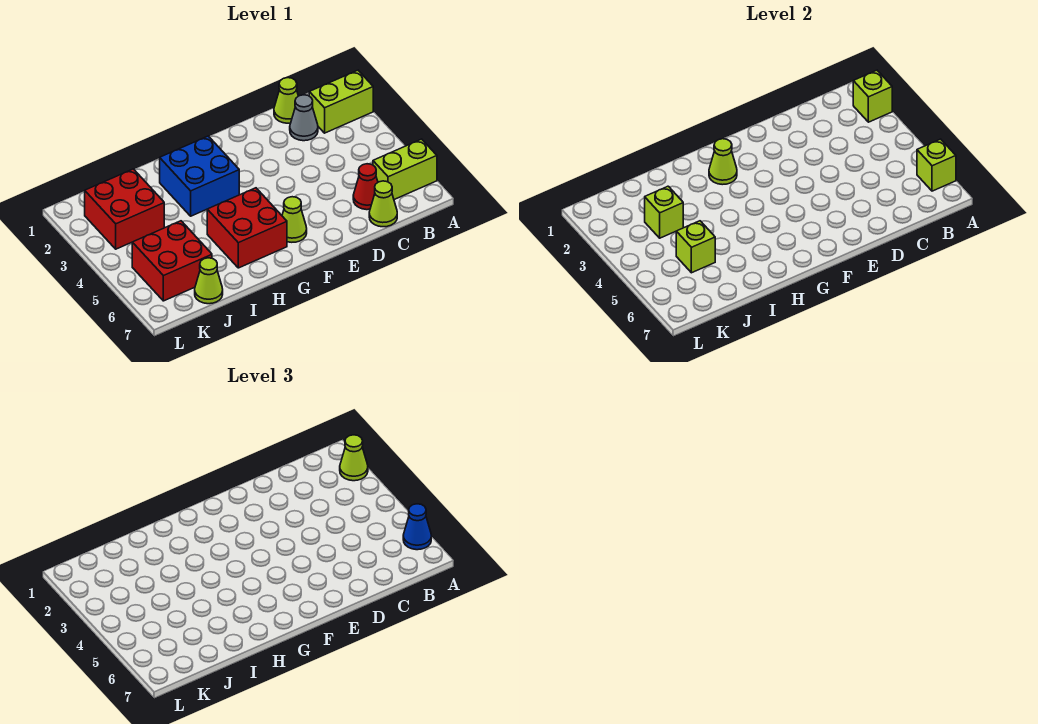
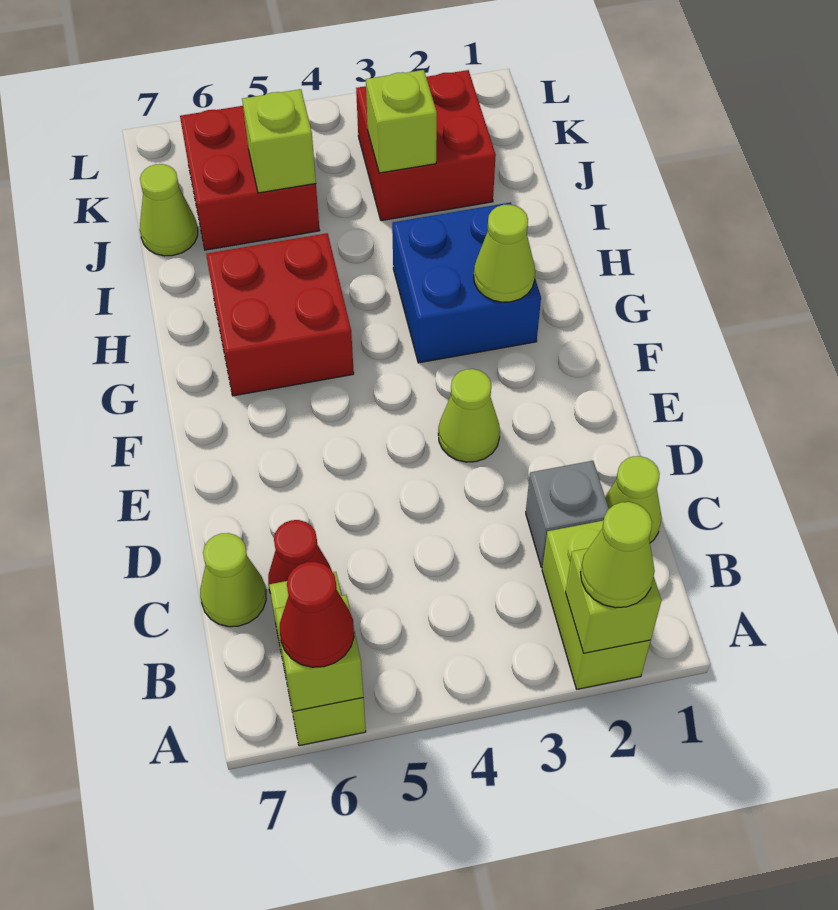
blue cone A6 level 3 -> red cone A6 level 3
grey cone C2 level 1 -> grey brick C2 level 1
lime cone F6 level 1 -> lime cone E3 level 1

